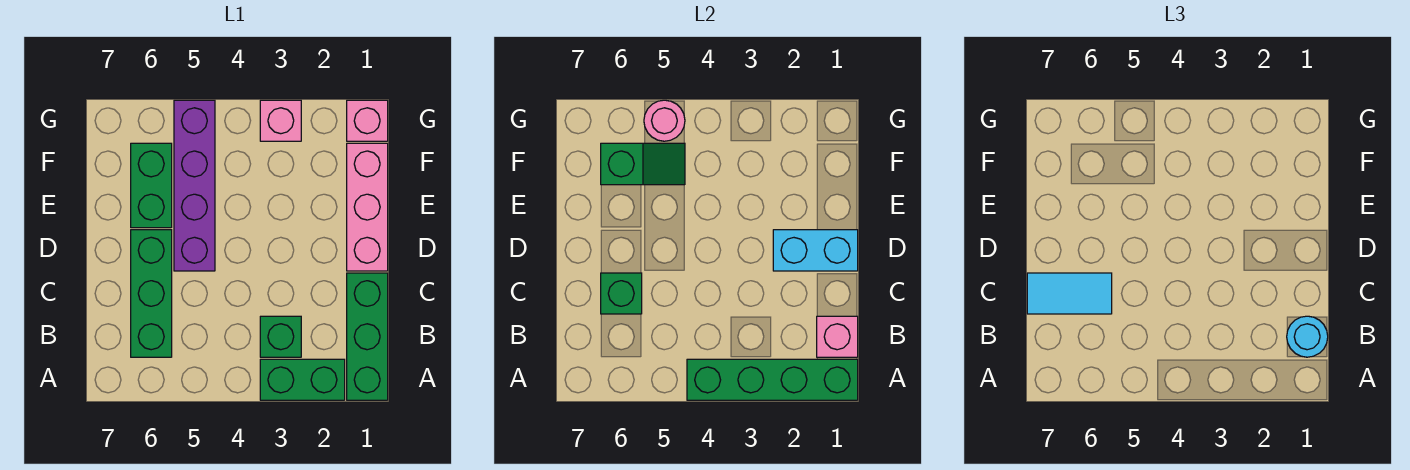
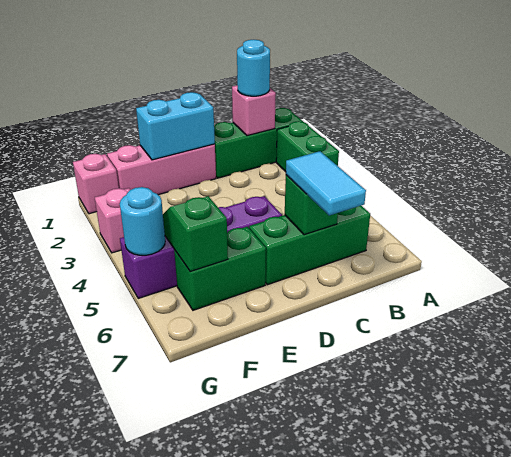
green brick A1:A4 level 2 -> none
green brick B3 level 1 -> none
cyan brick D1:D2 level 2 -> cyan brick D1:E1 level 2
pink round brick G5 level 2 -> cyan round brick G5 level 2

